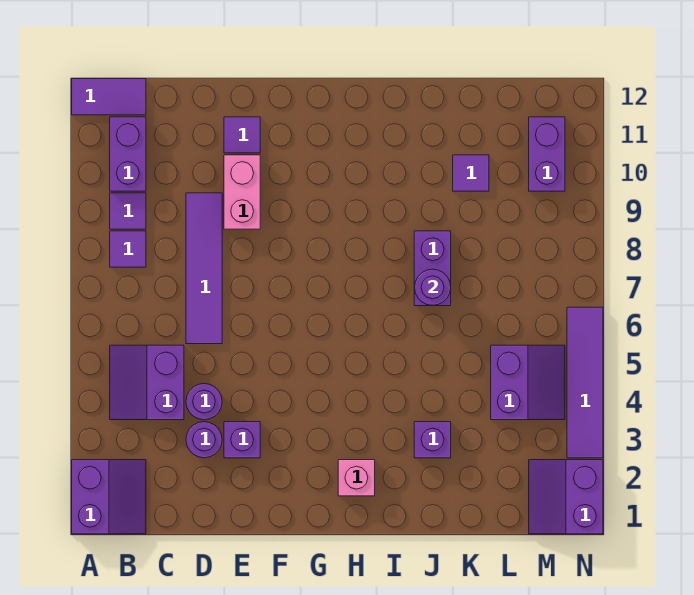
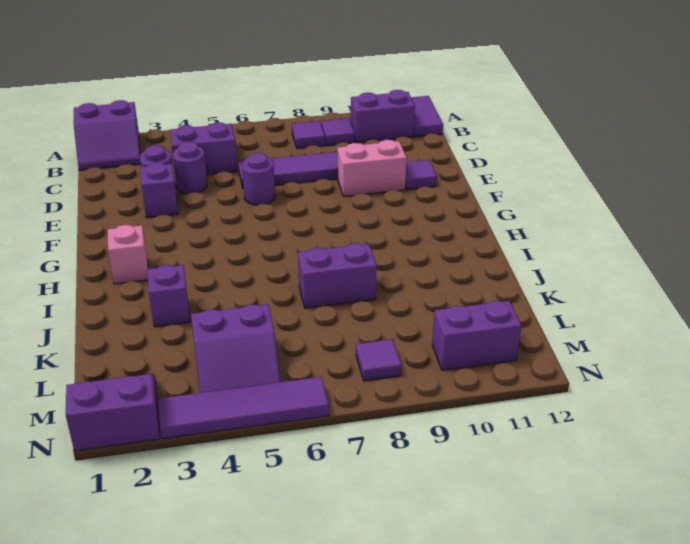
purple round brick J7 level 2 -> purple round brick E6 level 1
purple tile K10 level 1 -> purple tile M8 level 1

